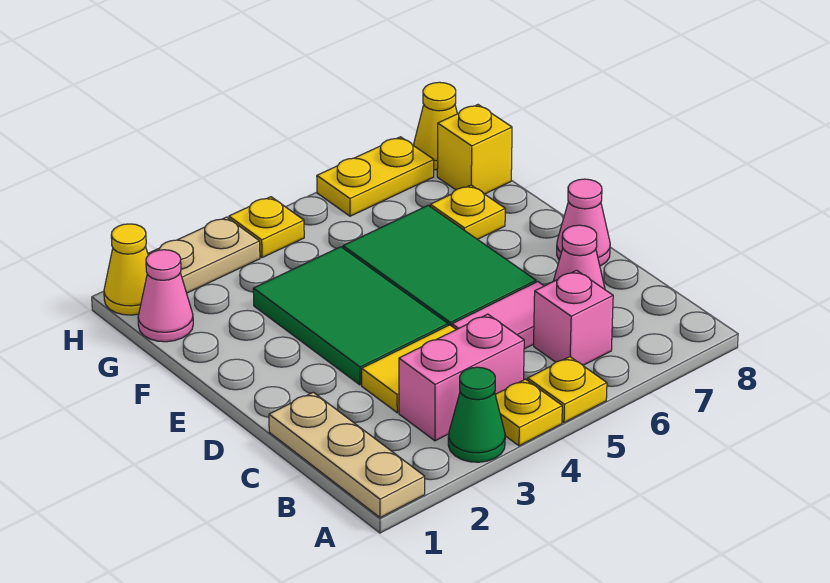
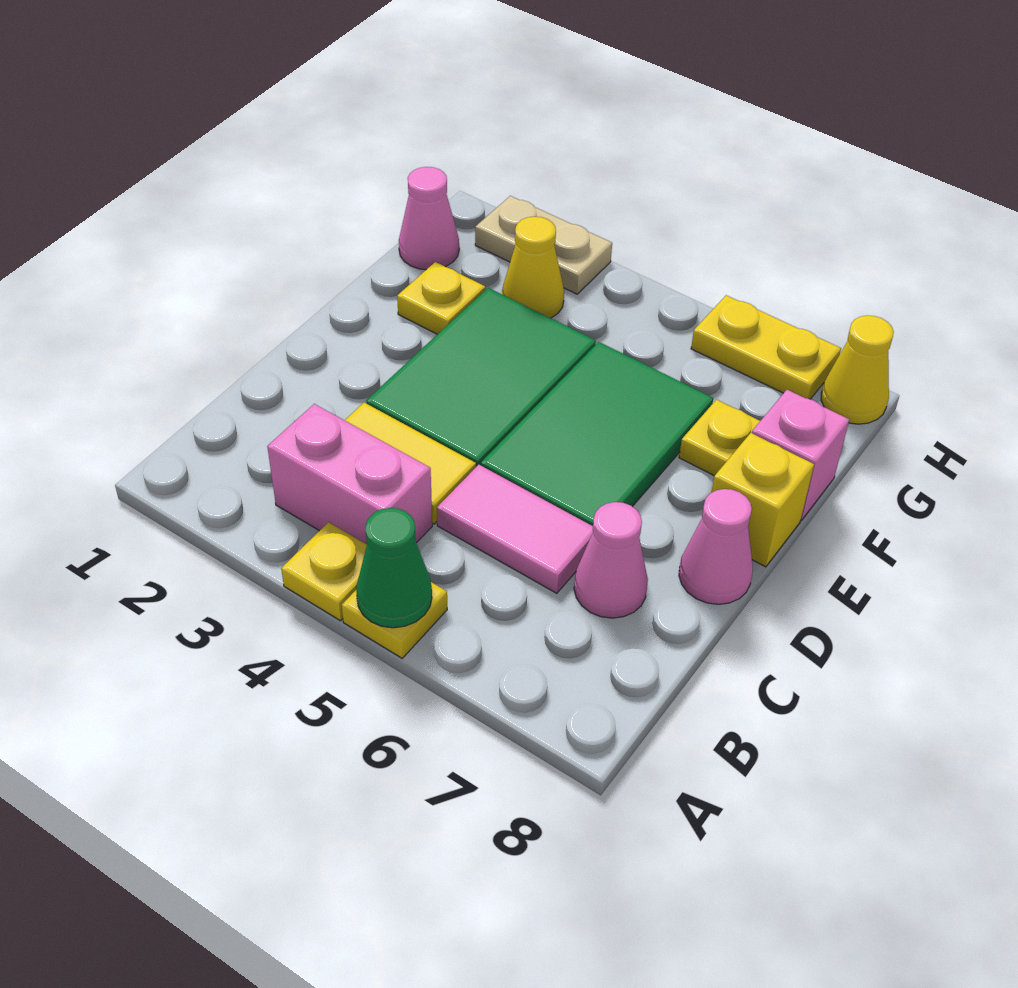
tan plate A1:C1 level 1 -> none
green cone A3 level 1 -> green cone A5 level 2
pink brick B6 level 1 -> pink brick F8 level 1
yellow brick G8 level 1 -> yellow brick E8 level 1
yellow cone H1 level 1 -> yellow cone G3 level 1
yellow plate H4 level 1 -> yellow plate F2 level 1

